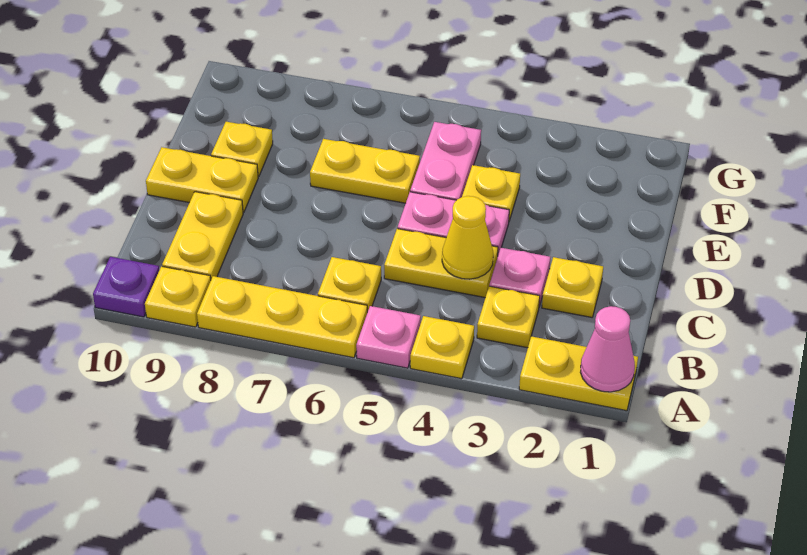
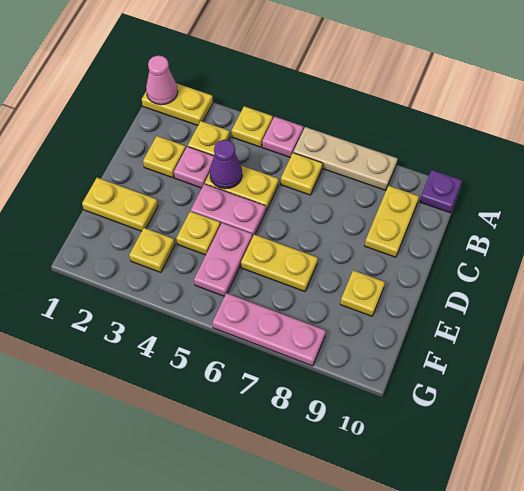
yellow plate A6:A8 level 1 -> tan plate A6:A8 level 1
yellow plate A9 level 1 -> yellow plate F3 level 1
yellow cone C4 level 2 -> purple cone C4 level 2
yellow plate D9:D10 level 1 -> yellow plate E1:E2 level 1
none -> pink plate G6:G8 level 1

